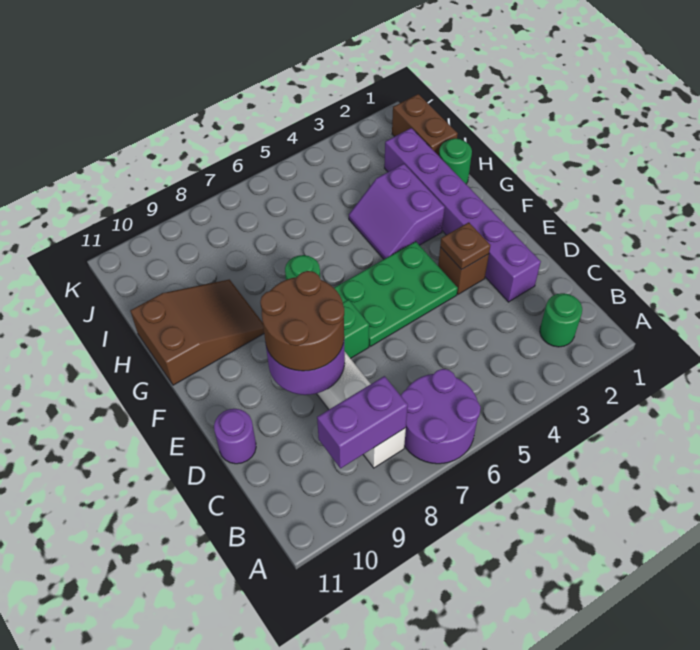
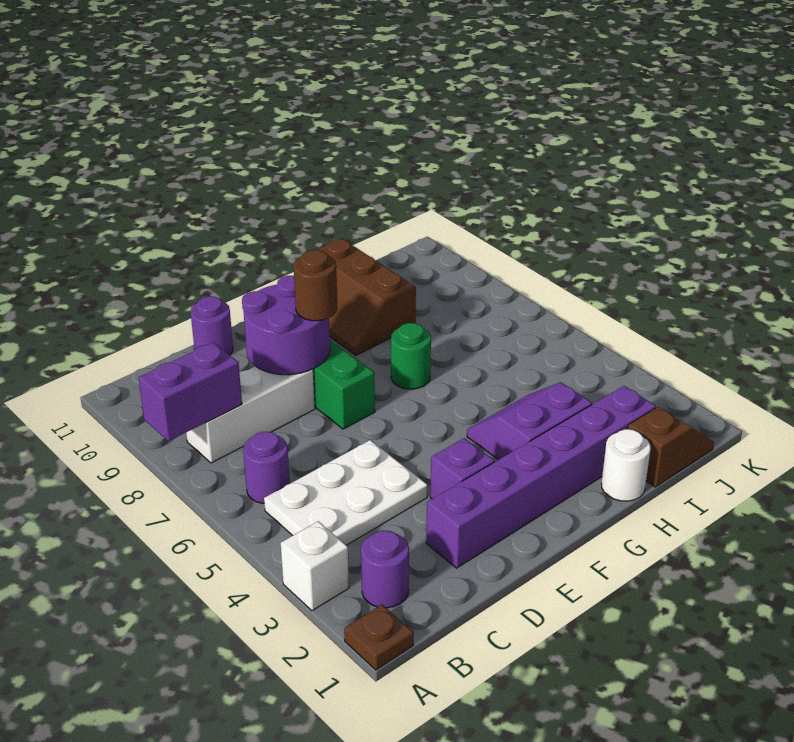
none -> white brick A3 level 1
purple round brick A6:B7 level 1 -> purple round brick B6 level 1
green round brick B2 level 1 -> purple round brick B2 level 1
none -> white plate B4:D5 level 1
purple brick B8:B9 level 2 -> purple brick A8:B8 level 2
brown round brick D8:E9 level 3 -> brown round brick E8 level 3
brown brick E3 level 1 -> purple brick E3 level 1
brown plate E3 level 2 -> brown plate A1 level 1
green plate E4:F6 level 1 -> none
brown slope G9:H11 level 1 top 11 -> brown slope G9:H11 level 1 top H
green round brick H1 level 1 -> white round brick H1 level 1
brown brick I1:J1 level 1 -> brown slope I1:J1 level 1 top I

